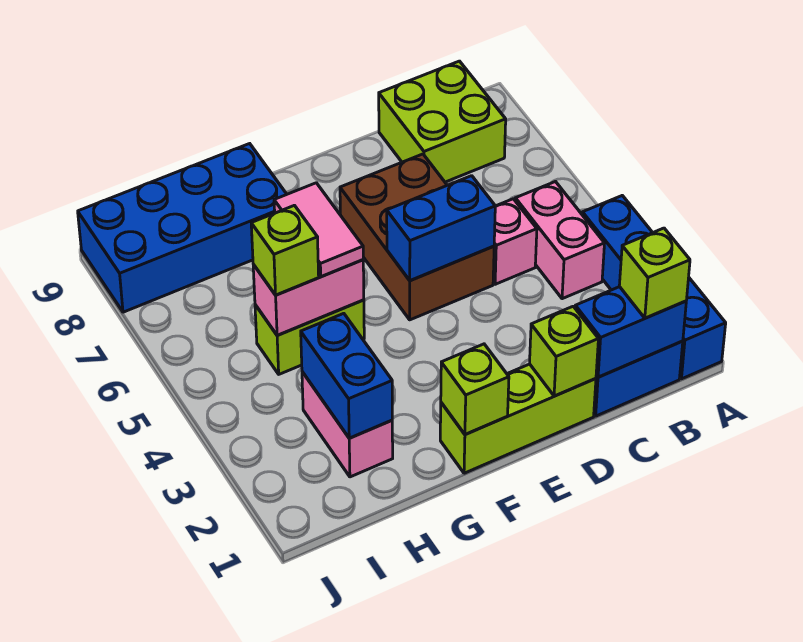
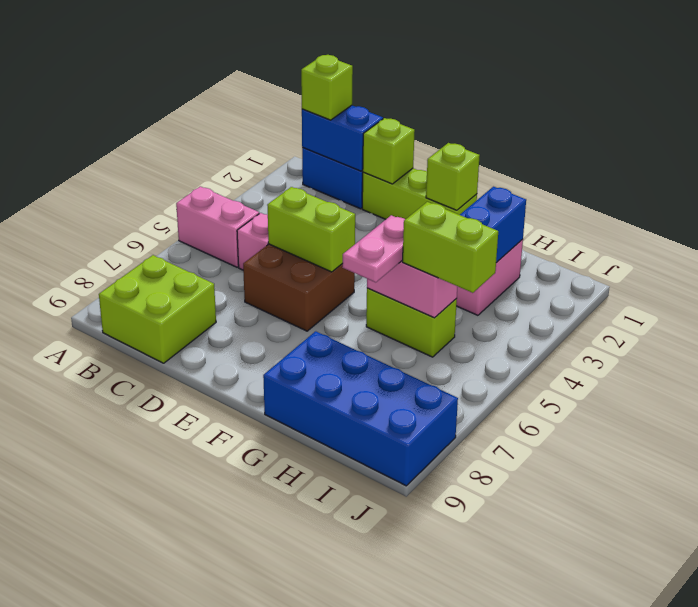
blue brick A1:A4 level 1 -> none
pink brick B4:B5 level 1 -> pink brick A5:B5 level 1
brown brick D5:E7 level 1 -> brown brick D5:E6 level 1
blue brick D5:E5 level 2 -> lime brick D5:E5 level 2
pink tile G5:G6 level 3 -> pink plate G5:G6 level 3
lime brick H5 level 3 -> lime brick H5:I5 level 3

